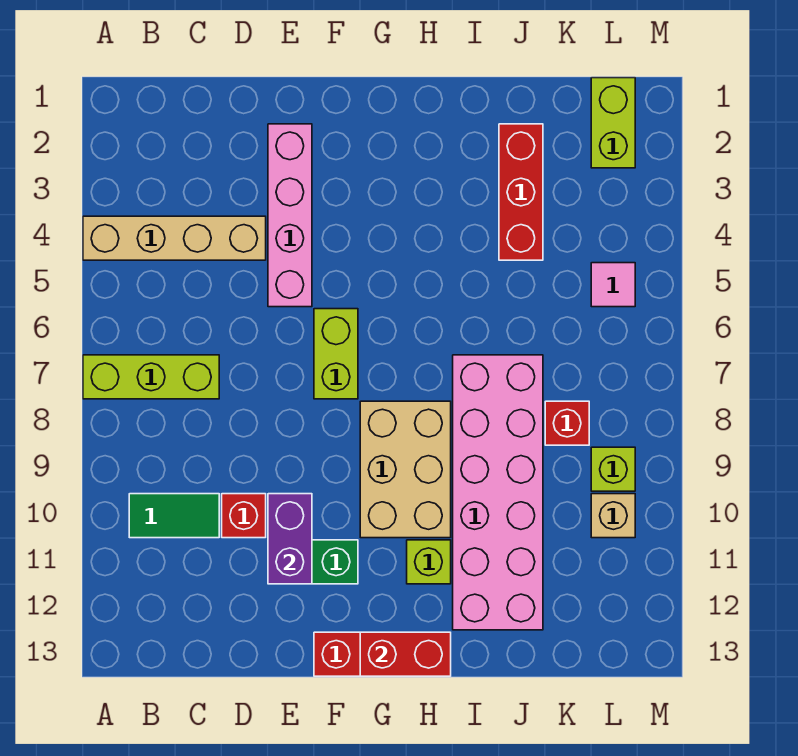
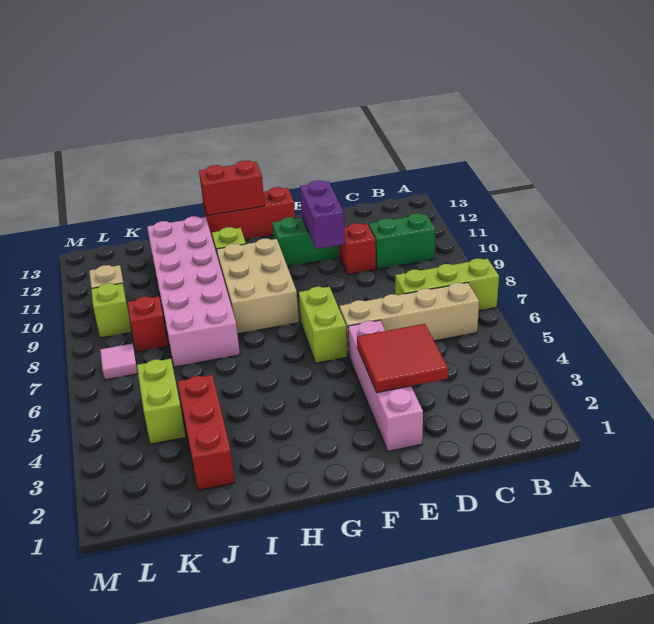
tan brick A4:D4 level 1 -> tan brick B6:E6 level 1
green tile B10:C10 level 1 -> green brick B10:C10 level 1
none -> red tile D3:E4 level 2
lime brick L1:L2 level 1 -> lime brick K4:K5 level 1
pink tile L5 level 1 -> pink tile L7 level 1

